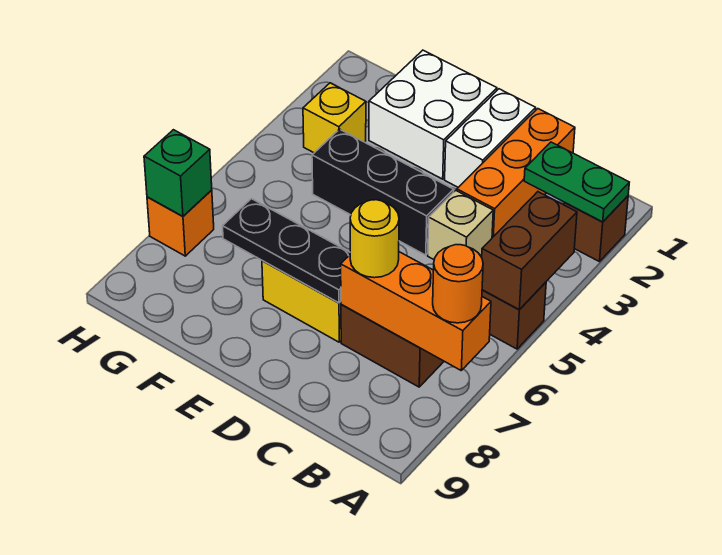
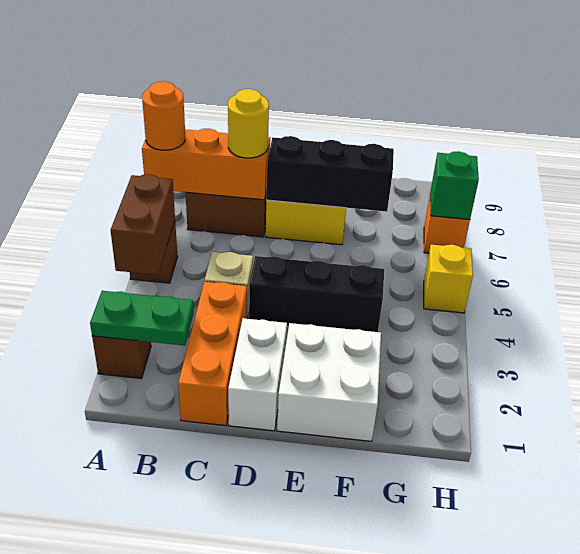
black plate D7:F7 level 2 -> black brick D7:F7 level 2
yellow brick G3 level 1 -> yellow brick H5 level 1

